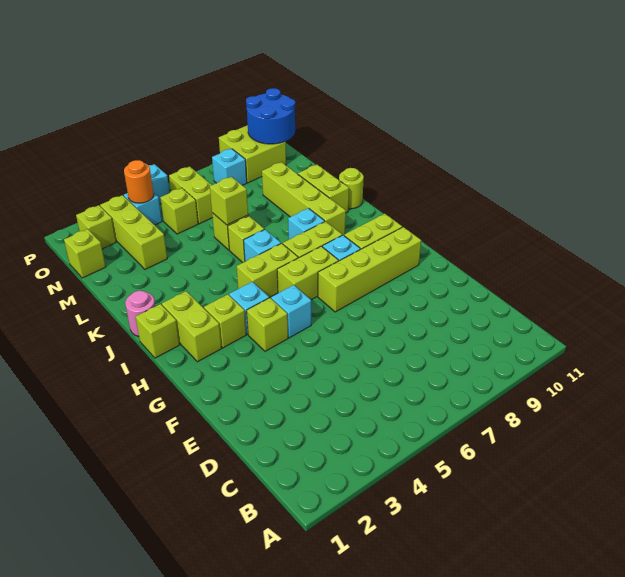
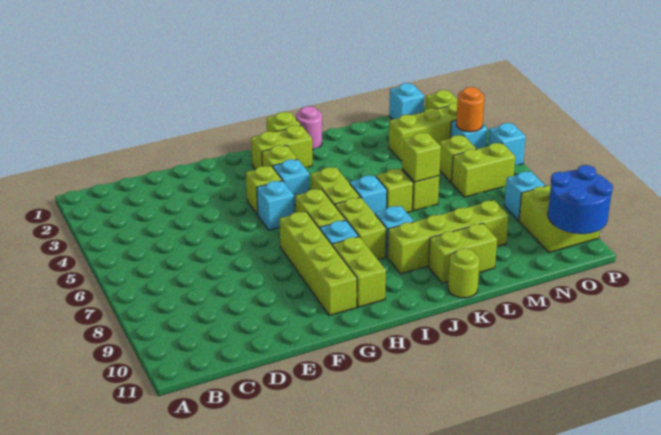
lime brick N1 level 1 -> cyan brick N1 level 1

